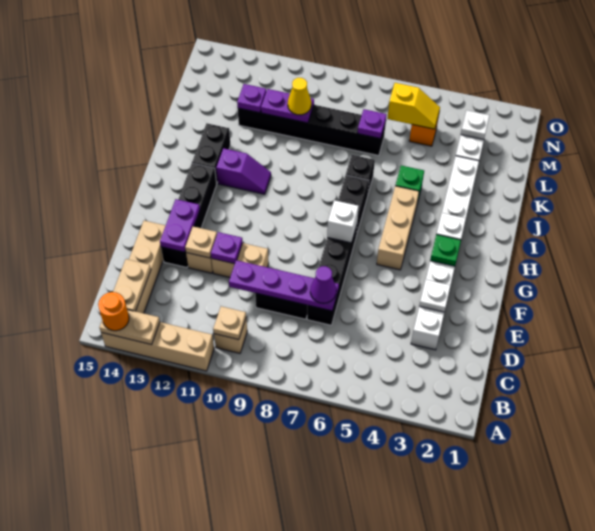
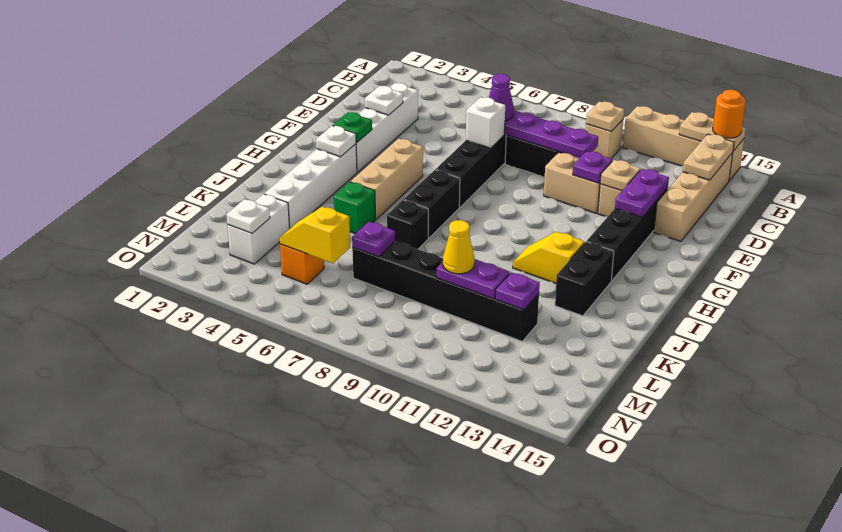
white brick G7 level 2 -> white brick E7 level 2
purple slope I11:I12 level 1 top 12 -> yellow slope I11:I12 level 1 top 12

